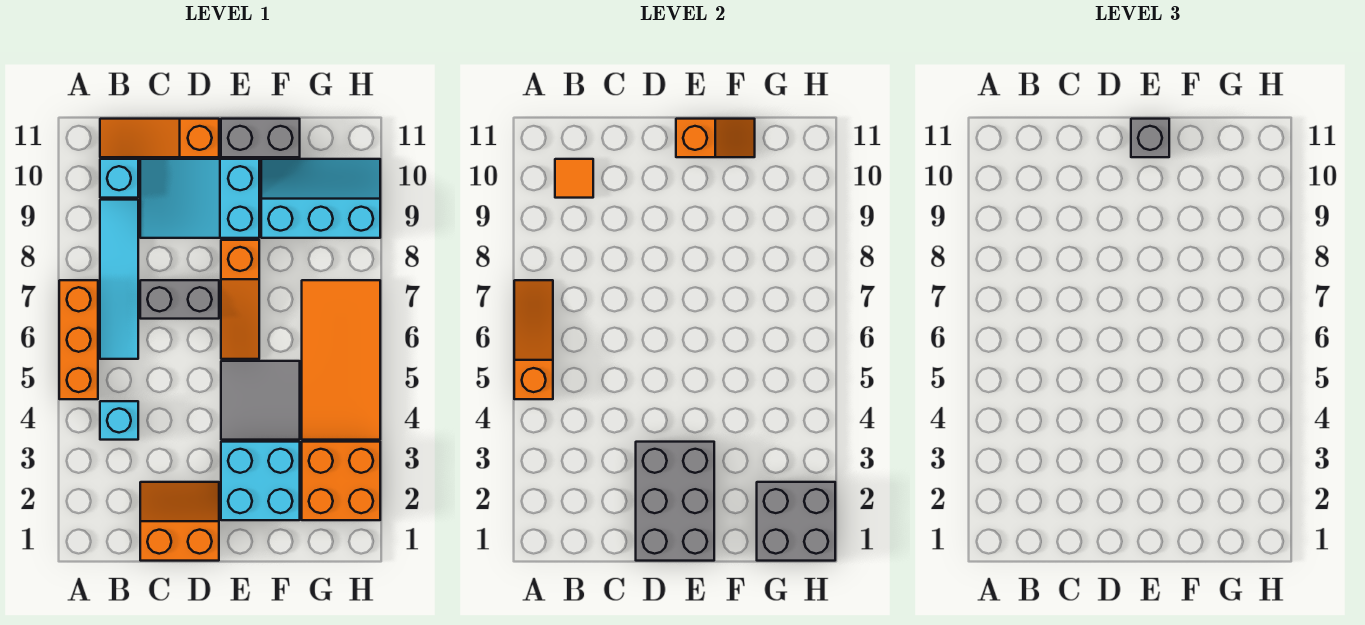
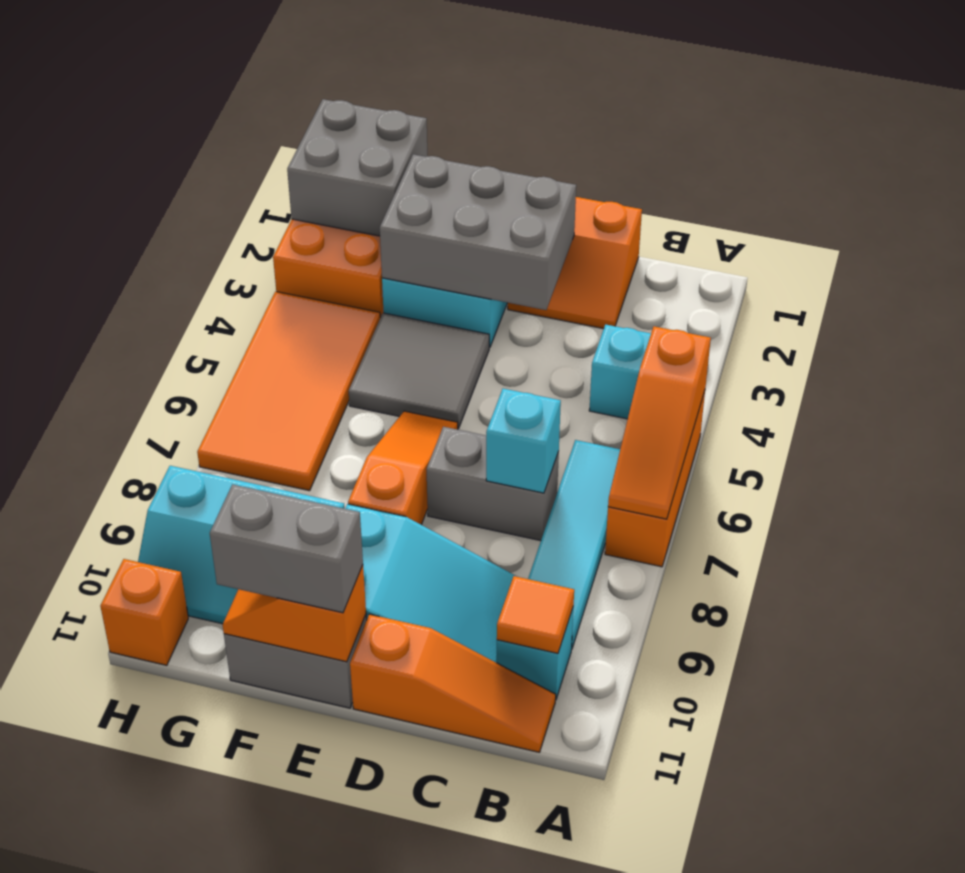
none -> cyan brick C7 level 2
grey brick D1:E3 level 2 -> grey brick D2:F3 level 2
grey brick E11 level 3 -> grey brick E11:F11 level 3
none -> orange brick H11 level 1

